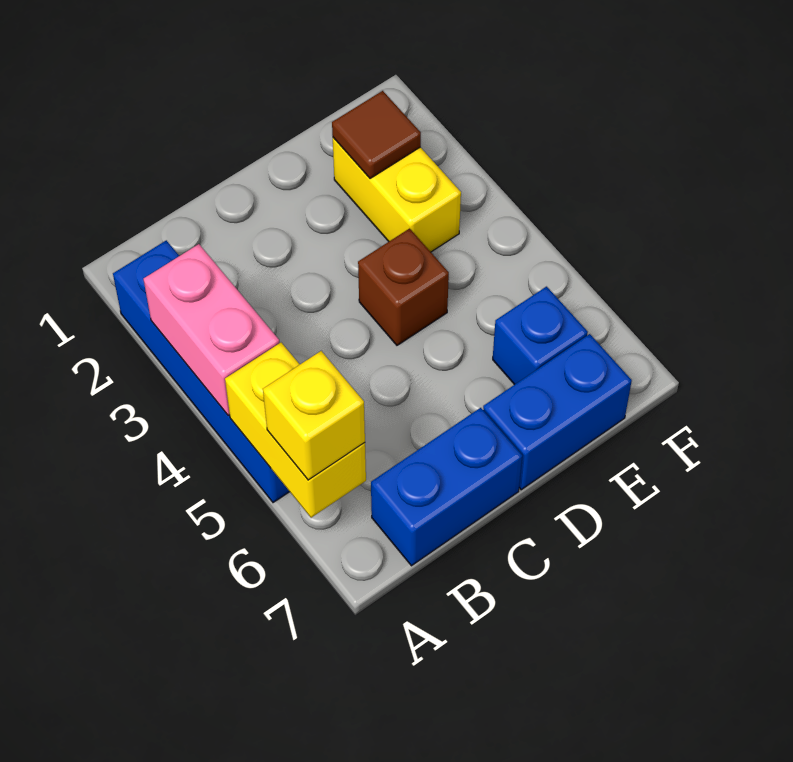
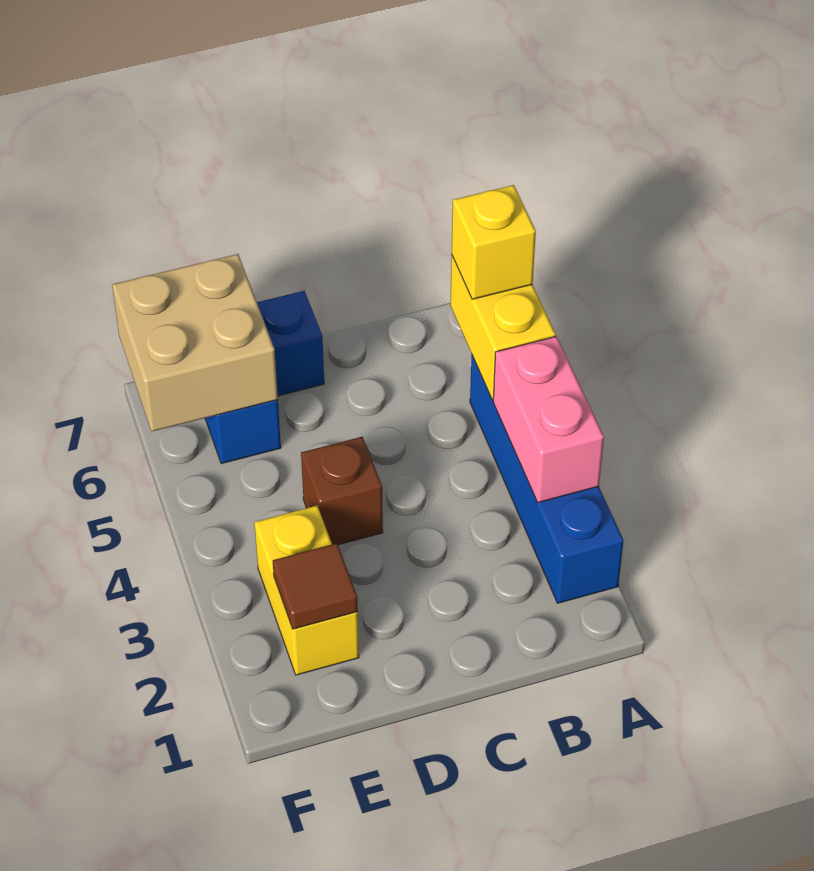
blue brick B7:C7 level 1 -> none
none -> tan brick E6:F7 level 2

